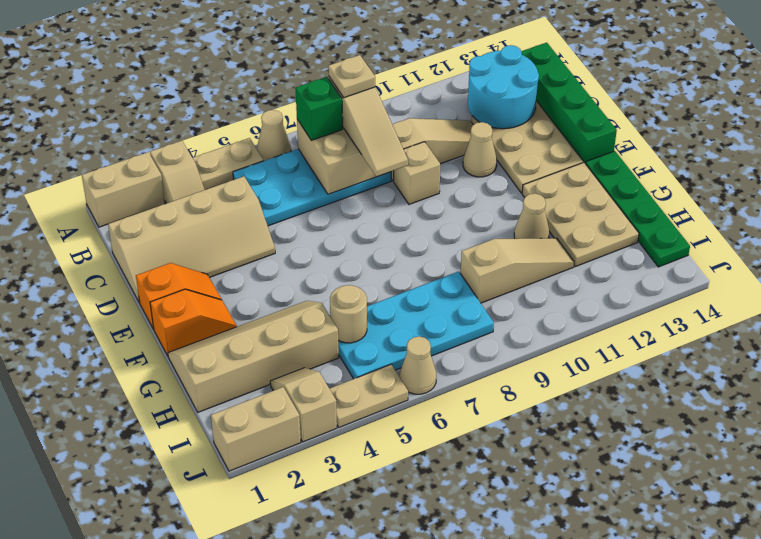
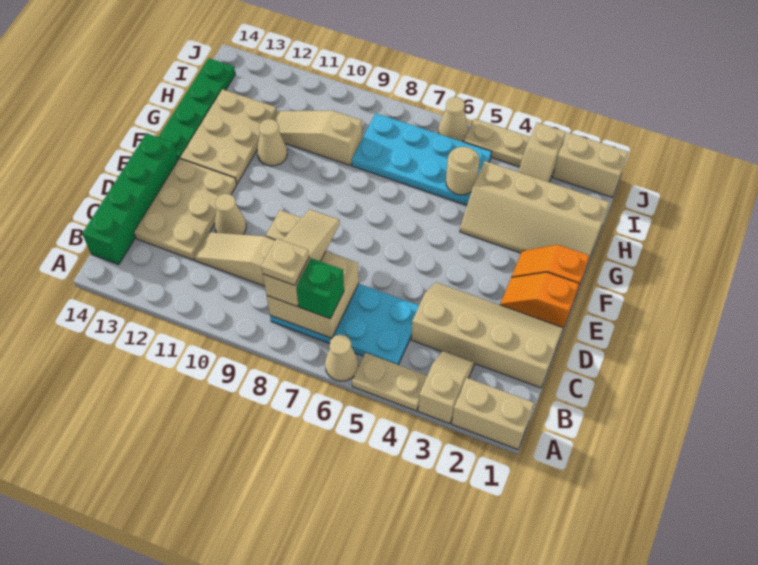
cyan round brick B12:C13 level 2 -> none

